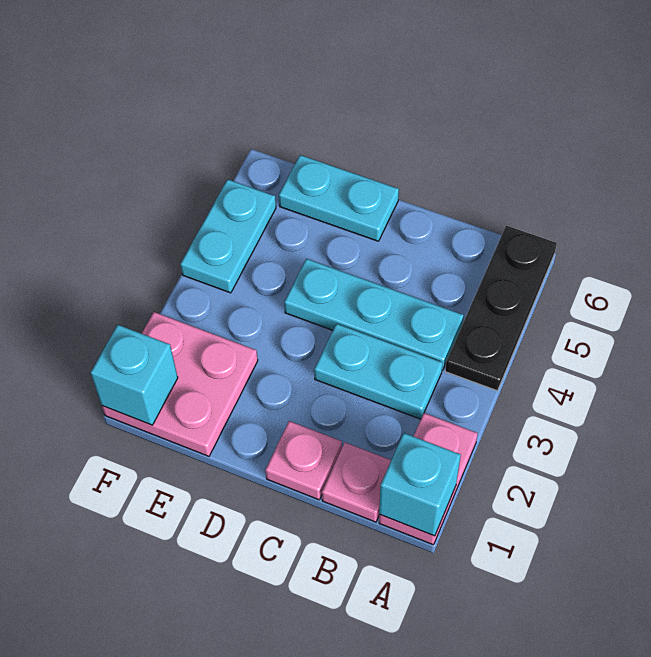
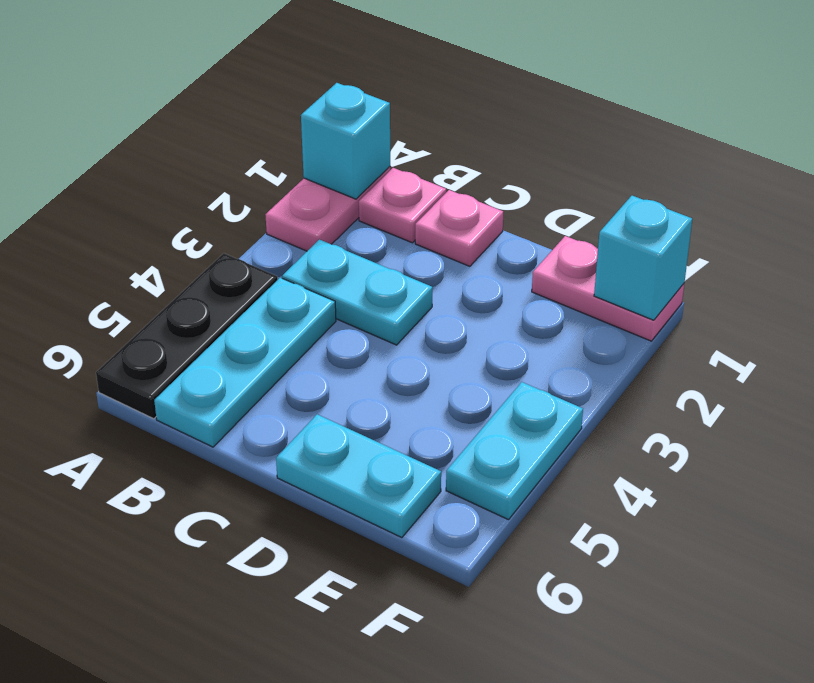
cyan plate B4:D4 level 1 -> cyan plate B4:B6 level 1
pink plate E1:F2 level 1 -> pink plate E1:F1 level 1

